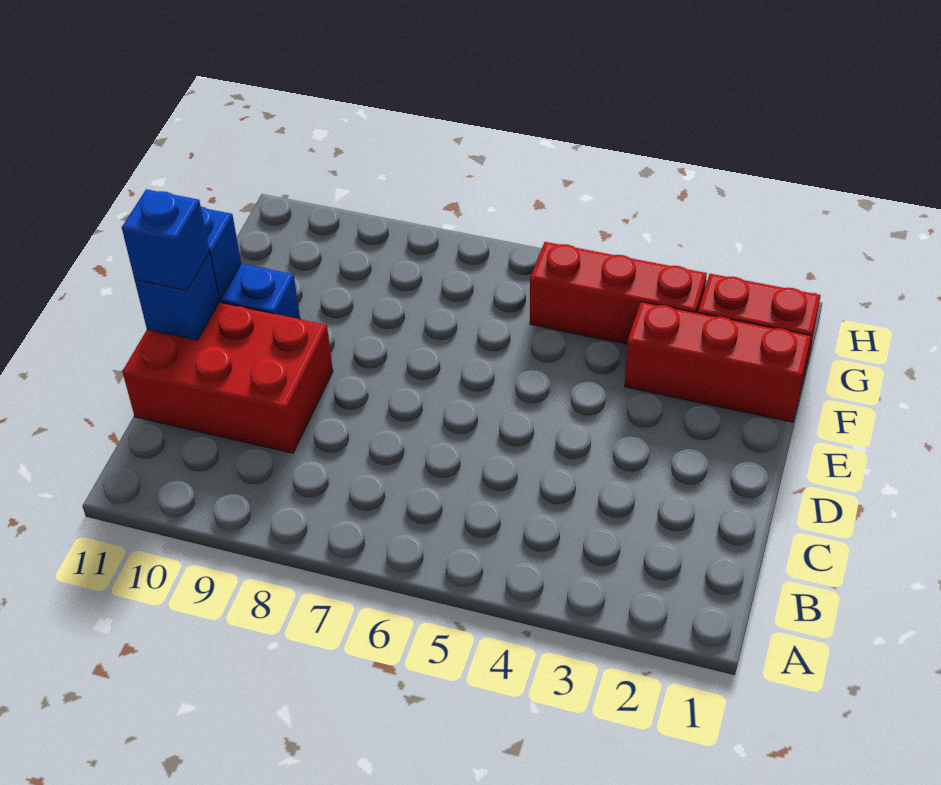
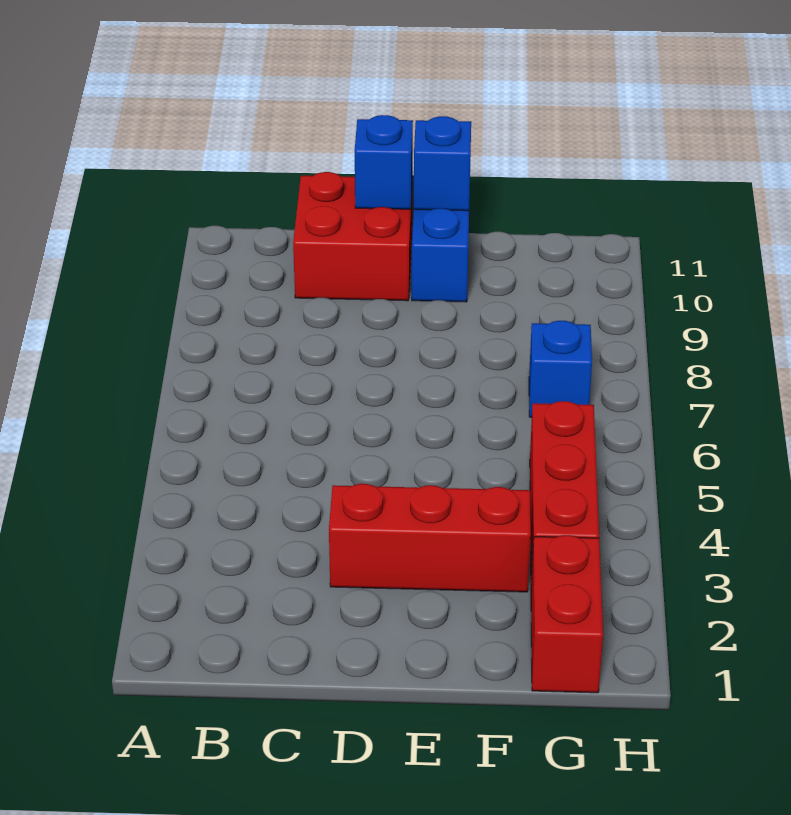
red brick C9:D11 level 1 -> red brick C10:D11 level 1
blue brick D11 level 3 -> blue brick G7 level 1
red brick F1:F3 level 1 -> red brick D3:F3 level 1

